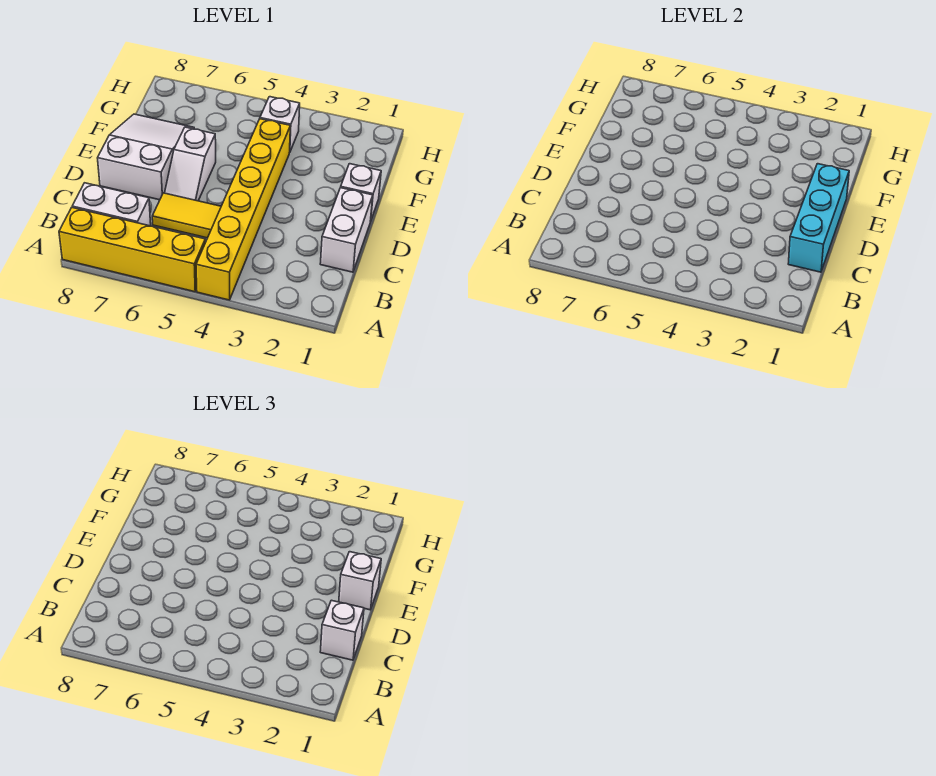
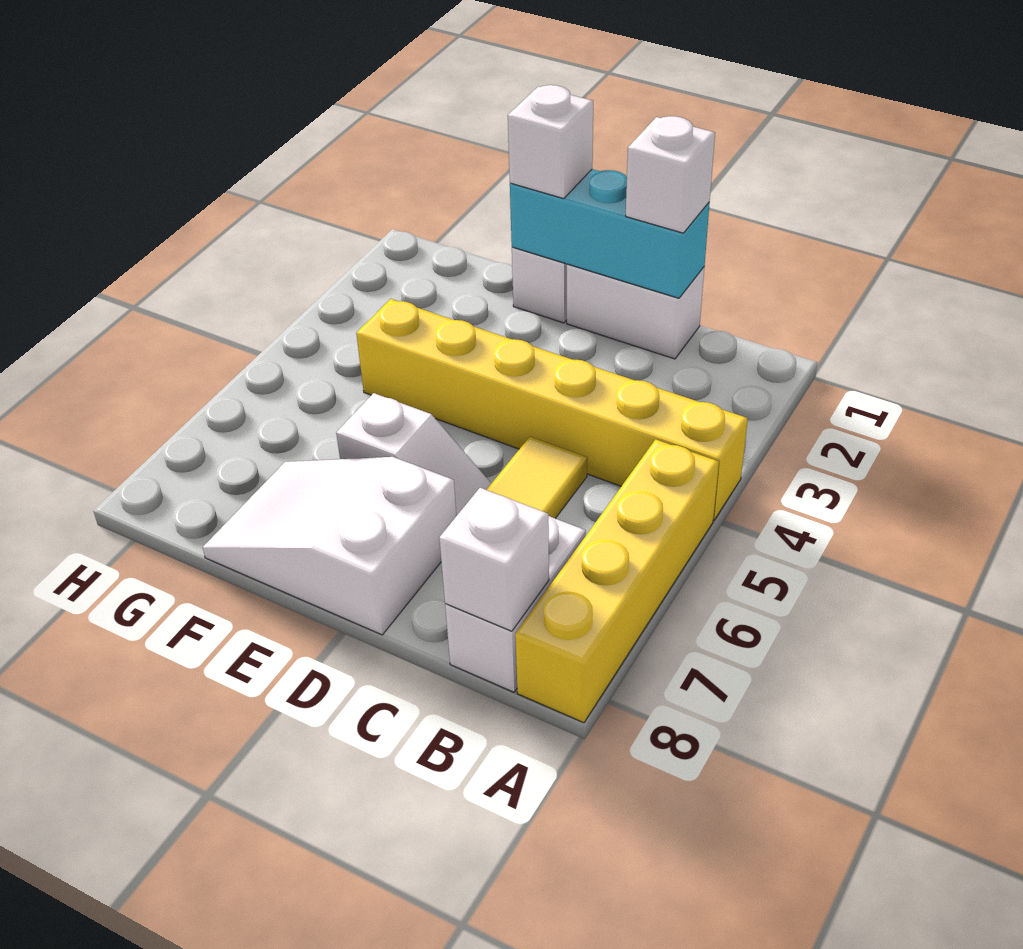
white brick G4 level 1 -> white brick B8 level 2

